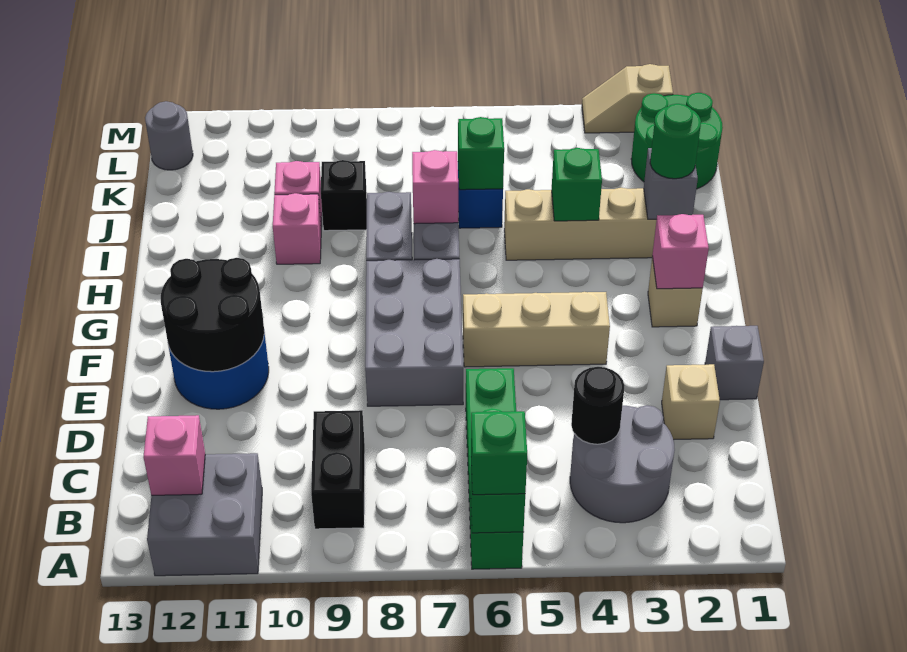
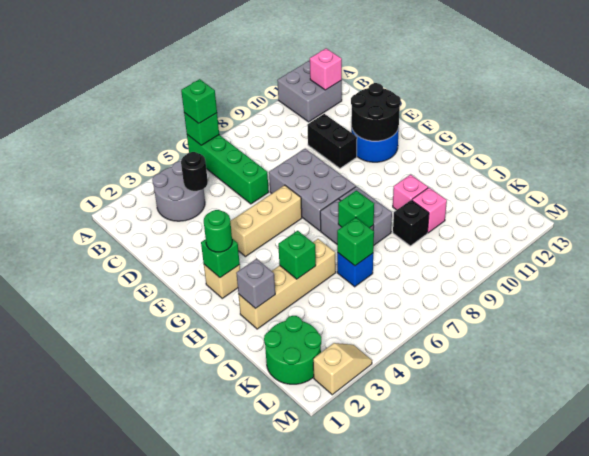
black brick B9:C9 level 1 -> black brick D10:E10 level 1
tan brick D2 level 1 -> none
grey brick E1 level 1 -> none
pink brick G2 level 2 -> green brick G2 level 2
green round brick I2 level 3 -> green round brick G2 level 3
pink brick I7 level 2 -> green brick I7 level 2
grey round brick L13 level 1 -> none

